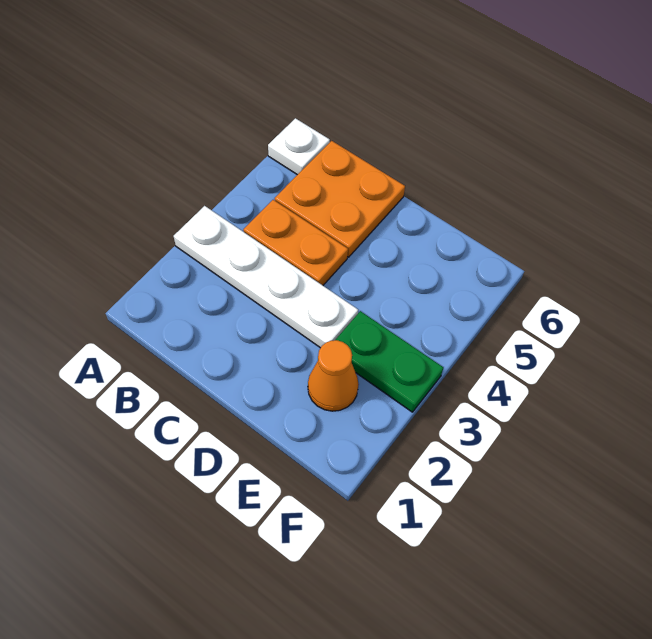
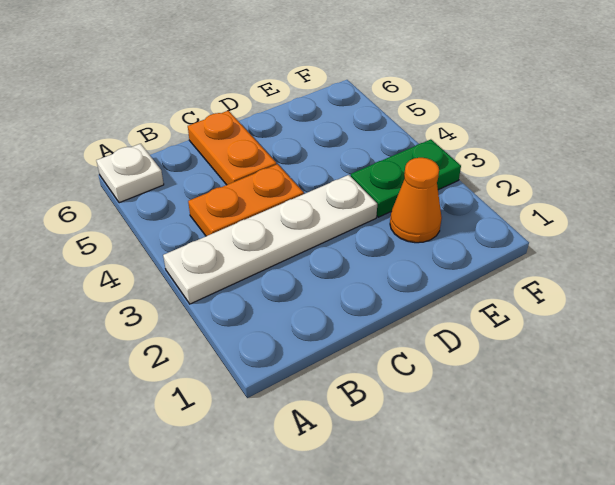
orange plate B5:C6 level 1 -> orange plate C5:C6 level 1

